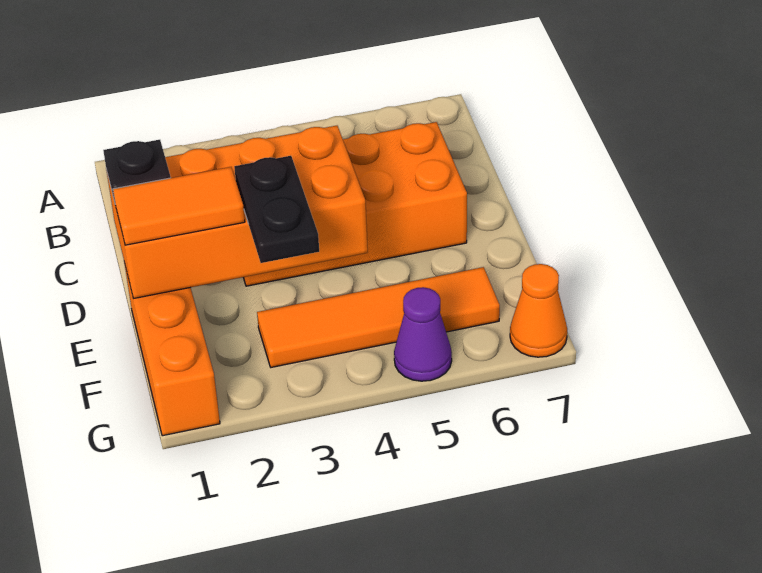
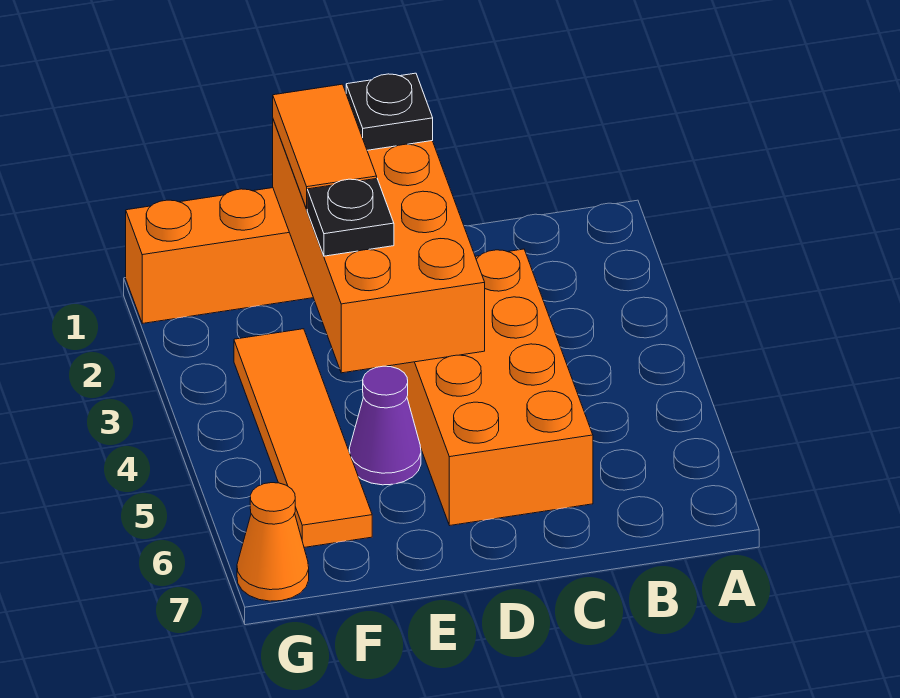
black plate E3:F3 level 3 -> black plate E3 level 3
purple cone G5 level 1 -> purple cone E5 level 1

